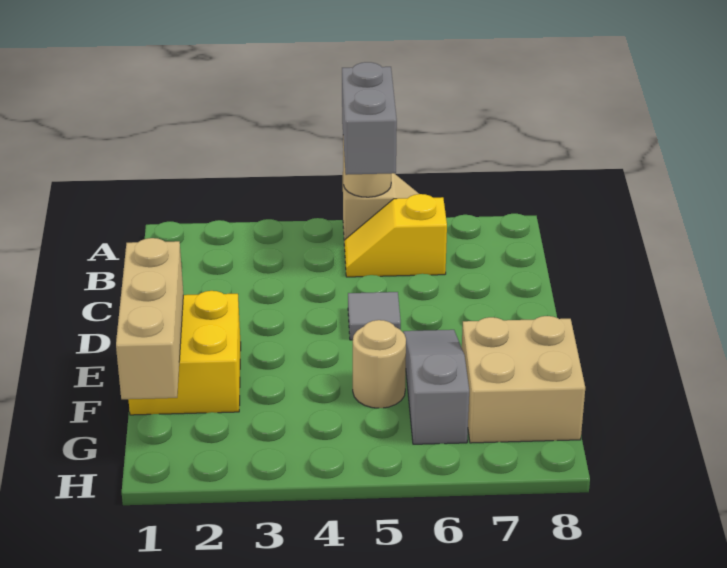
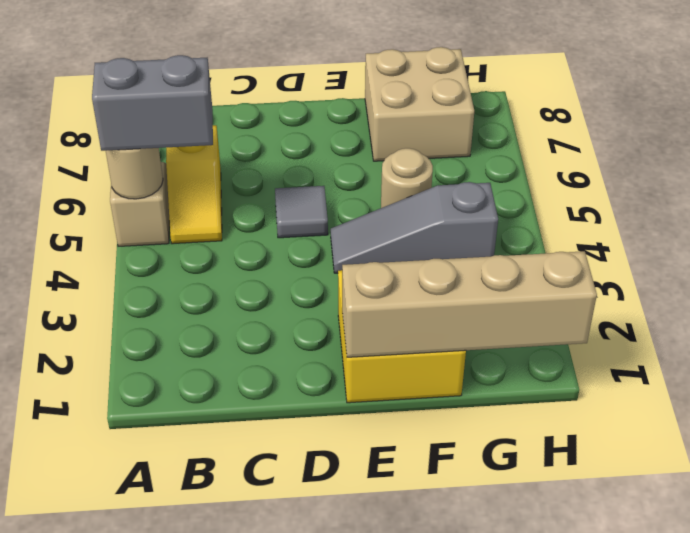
tan brick E1:G1 level 2 -> tan brick E1:H1 level 2
grey slope E6:G6 level 1 top G -> grey slope E4:G4 level 1 top G

